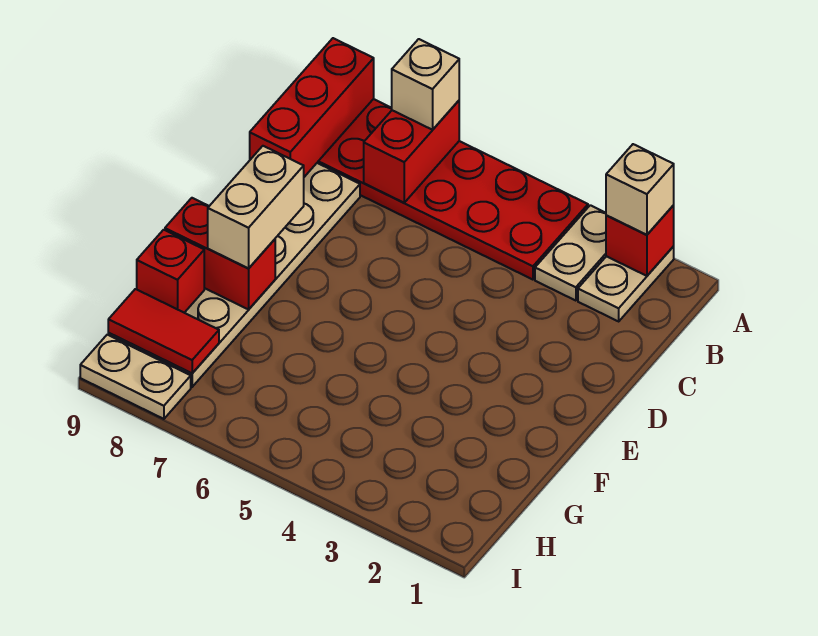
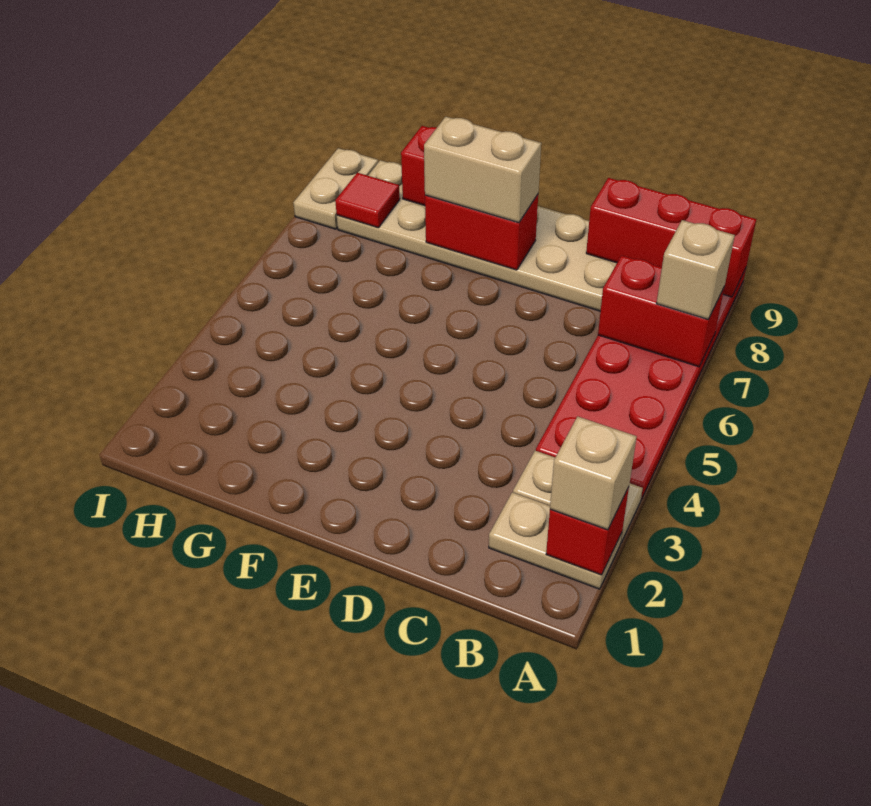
red brick F8:F9 level 2 -> red brick E8:F8 level 2
red tile H8:H9 level 2 -> red tile H8 level 2

